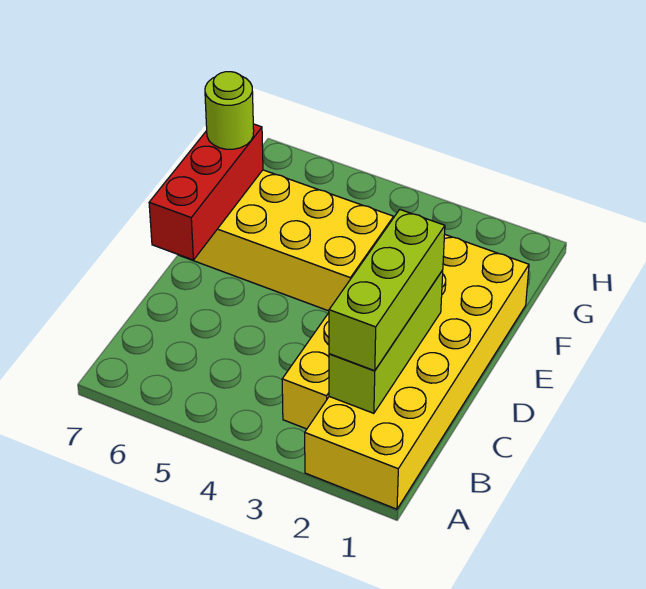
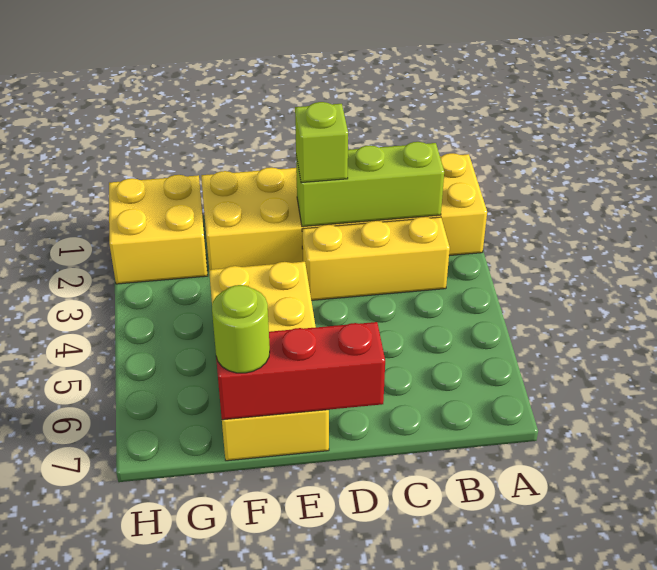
lime brick B2:D2 level 3 -> lime brick D2 level 3
none -> yellow brick G1:H2 level 1

